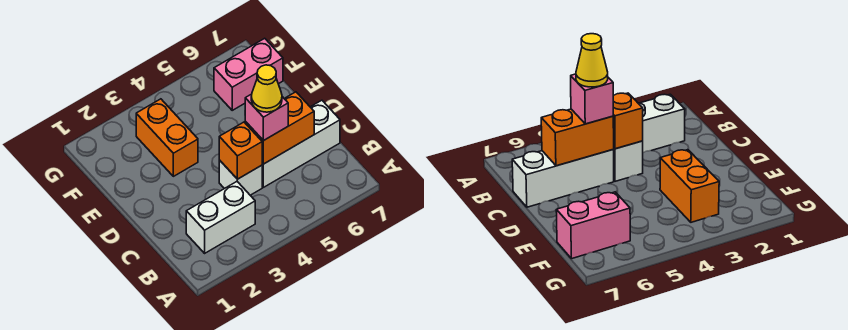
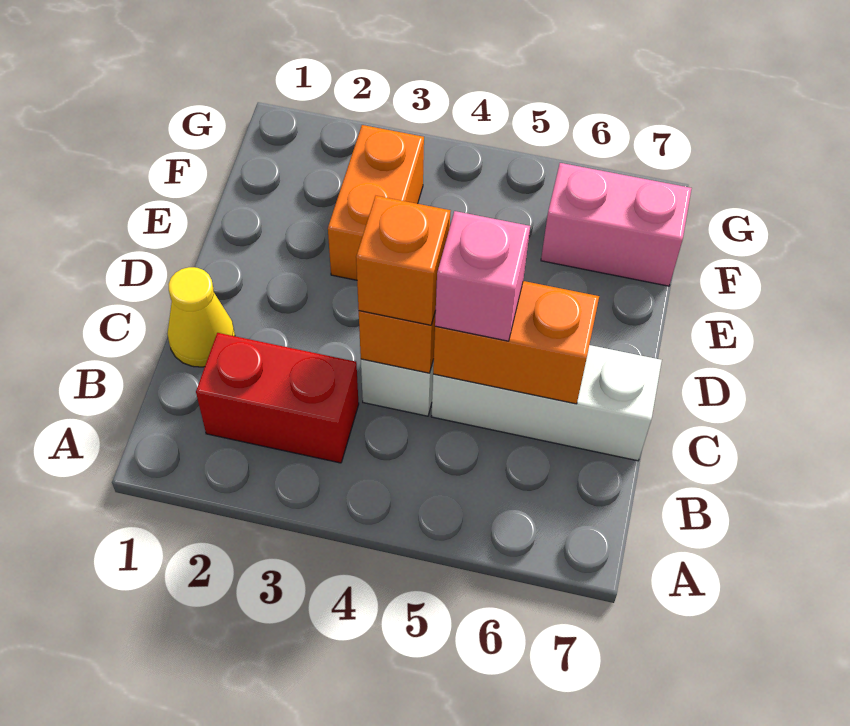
white brick B2:B3 level 1 -> red brick B2:B3 level 1
none -> orange brick C4 level 3
yellow cone C5 level 4 -> yellow cone C1 level 1

